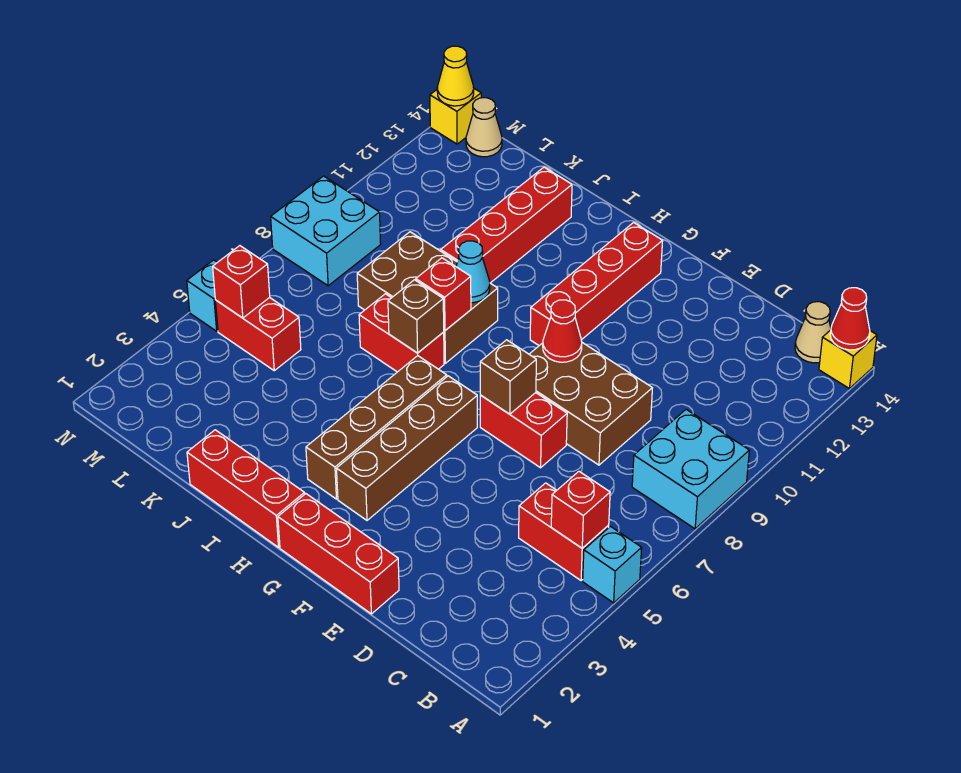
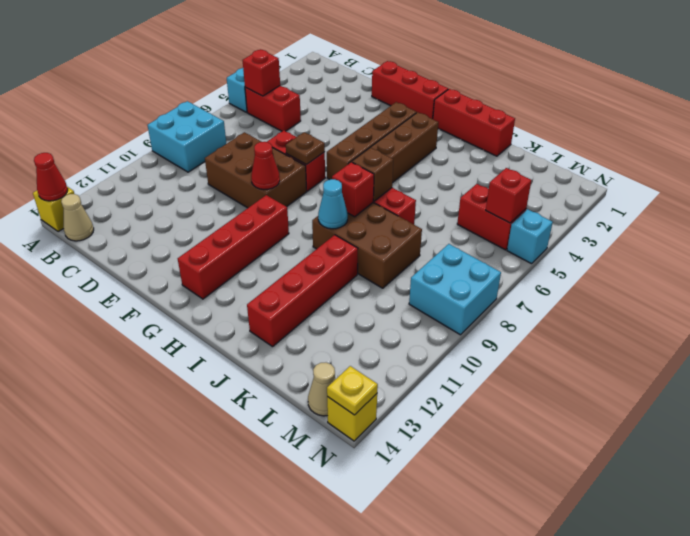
brown brick F7 level 2 -> brown plate F7 level 2
yellow cone N14 level 2 -> yellow plate N14 level 2

